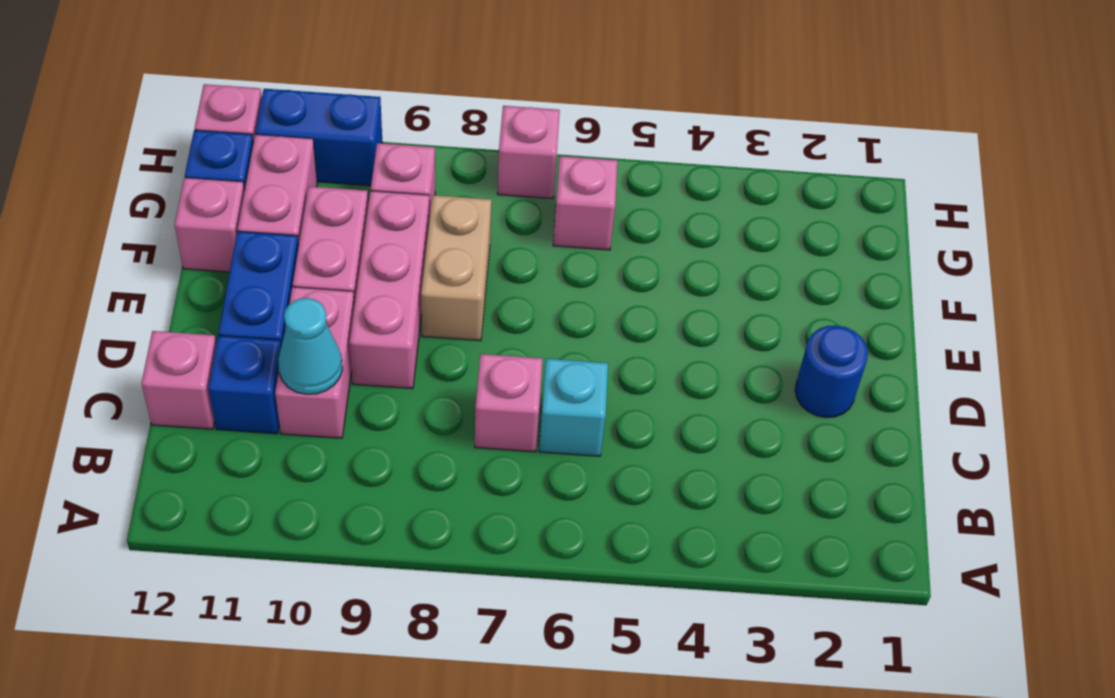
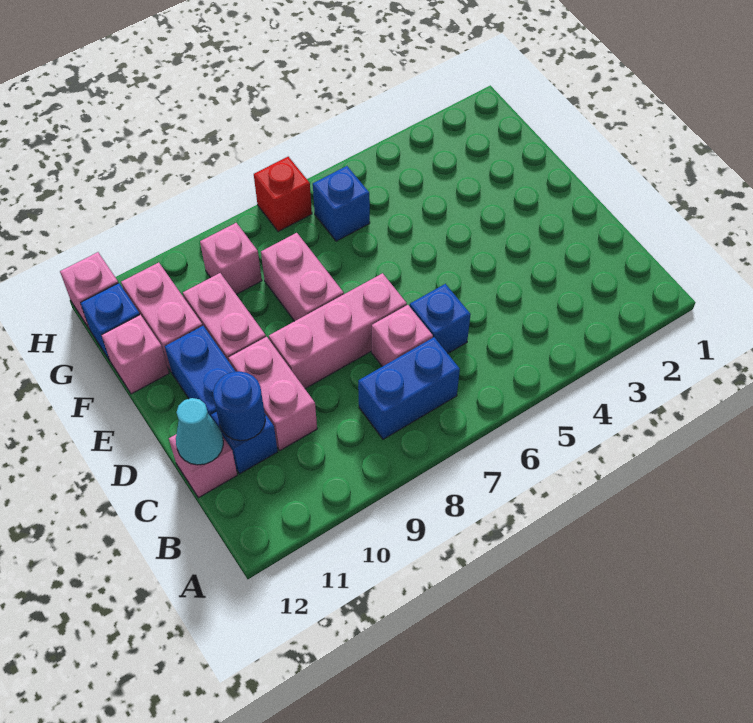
cyan brick C6 level 1 -> blue brick C6 level 1
cyan cone C10 level 2 -> cyan cone C12 level 2
blue round brick D2 level 1 -> blue round brick C11 level 2
pink brick D9:F9 level 1 -> pink brick D7:D9 level 1
tan brick E8:F8 level 1 -> pink brick E8:F8 level 1
pink brick G6 level 1 -> blue brick G6 level 1
pink brick H7 level 1 -> red brick H7 level 1
blue brick H10:H11 level 1 -> blue brick B7:B8 level 1

